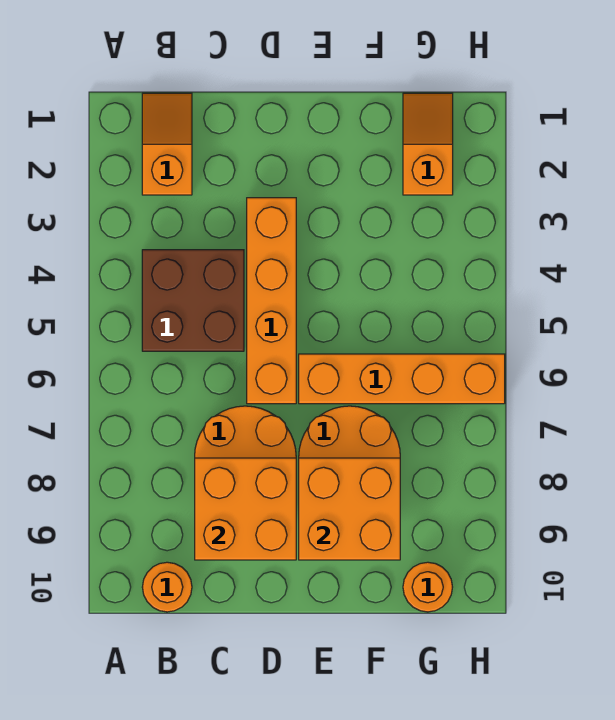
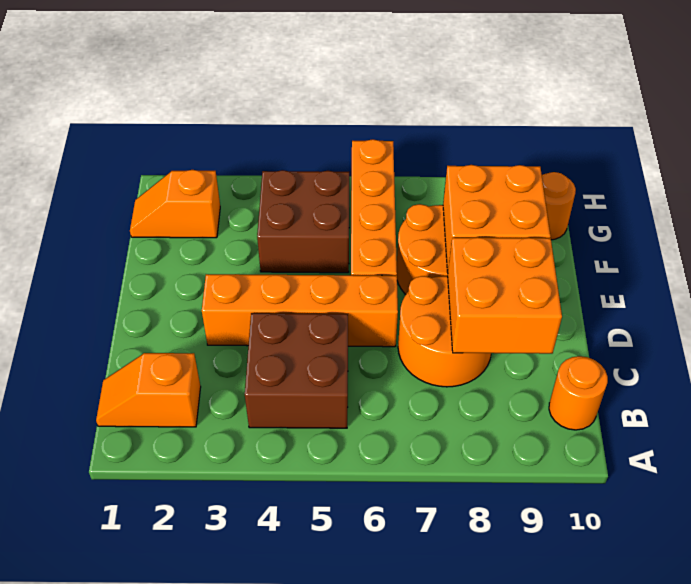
none -> brown brick F4:G5 level 1

